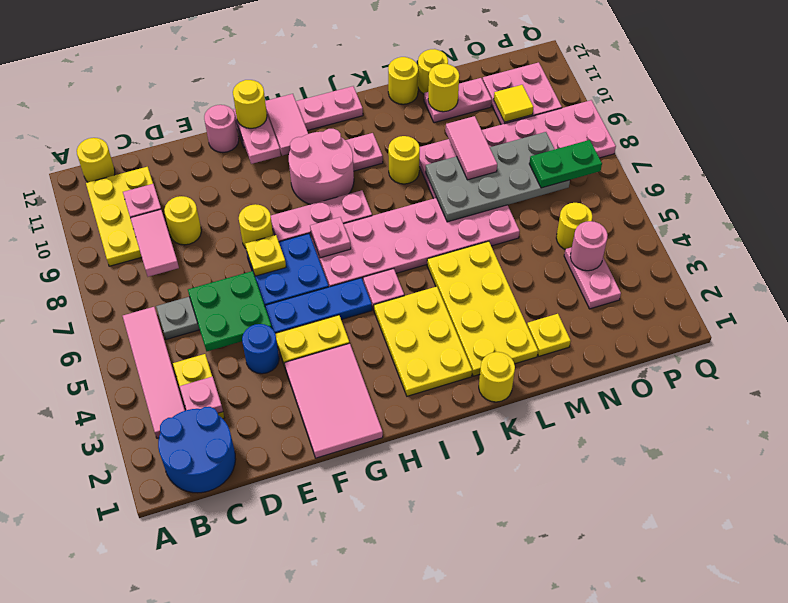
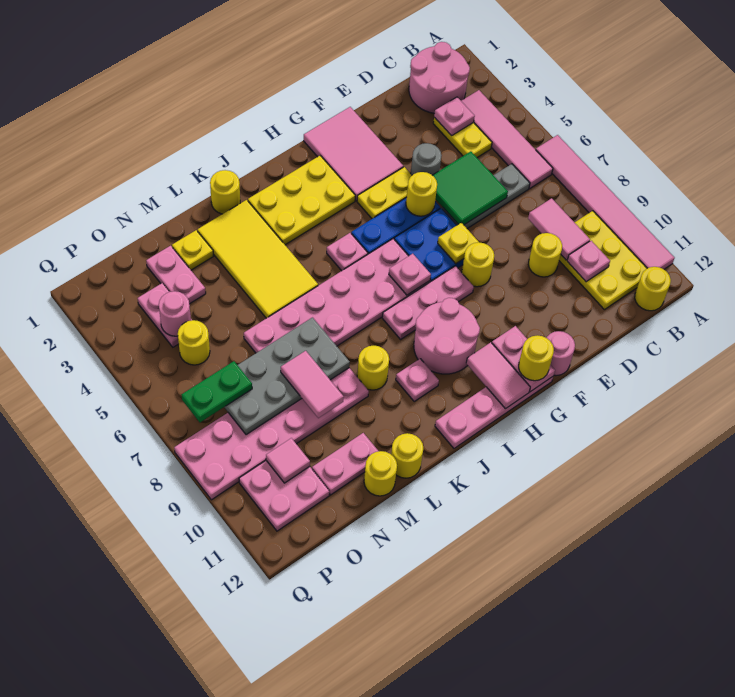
none -> pink tile A6:A11 level 1
blue round brick B1:C2 level 1 -> pink round brick B1:C2 level 1
green plate D5:E6 level 2 -> green tile D5:E6 level 2
blue round brick E4 level 1 -> grey round brick E4 level 1
yellow plate I2:J4 level 1 -> yellow plate H2:J3 level 1
yellow plate K2:L5 level 1 -> yellow tile K2:L5 level 1
yellow round brick M11 level 2 -> yellow round brick F5 level 2
none -> pink plate N2:N3 level 1
yellow tile O10 level 2 -> pink tile O10 level 2

